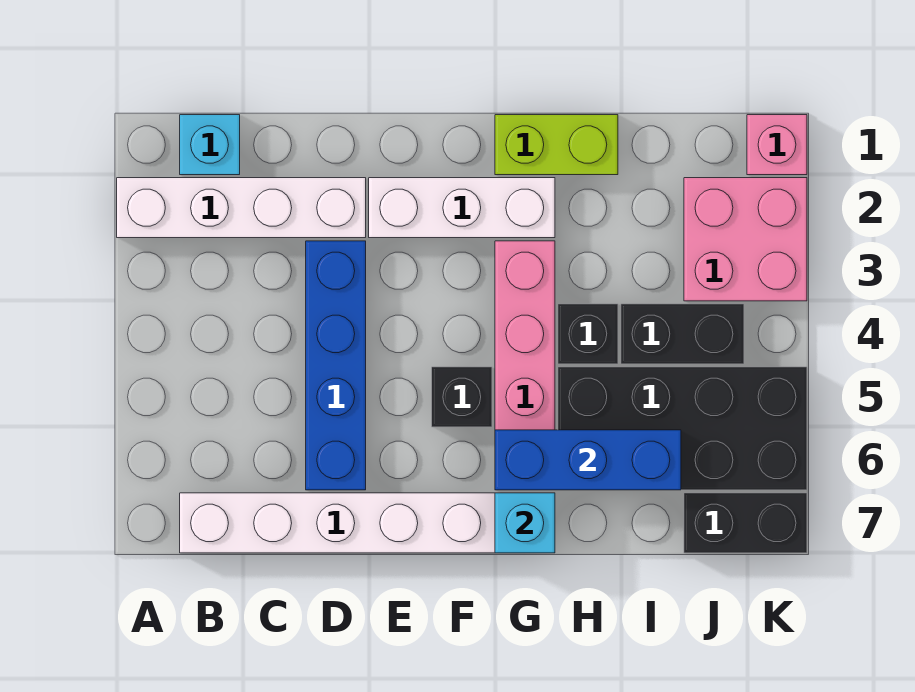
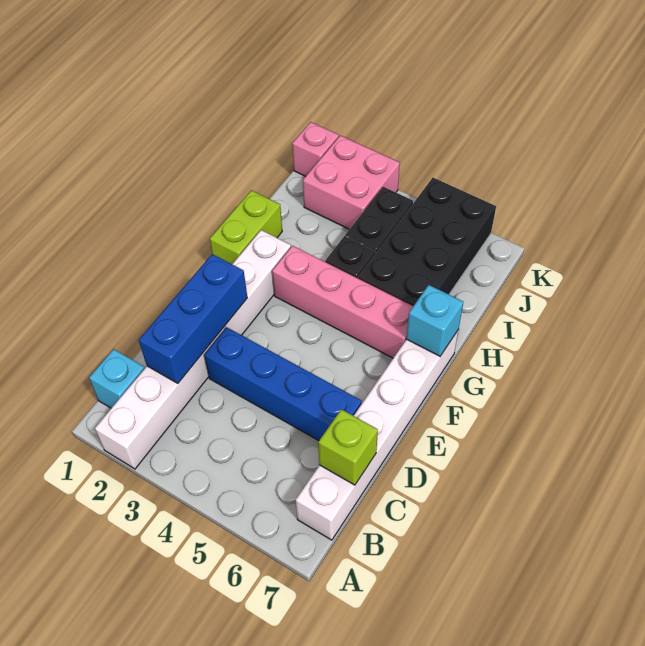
none -> lime brick C7 level 2
black brick F5 level 1 -> none
blue brick G6:I6 level 2 -> blue brick C2:E2 level 2
black brick J7:K7 level 1 -> none

